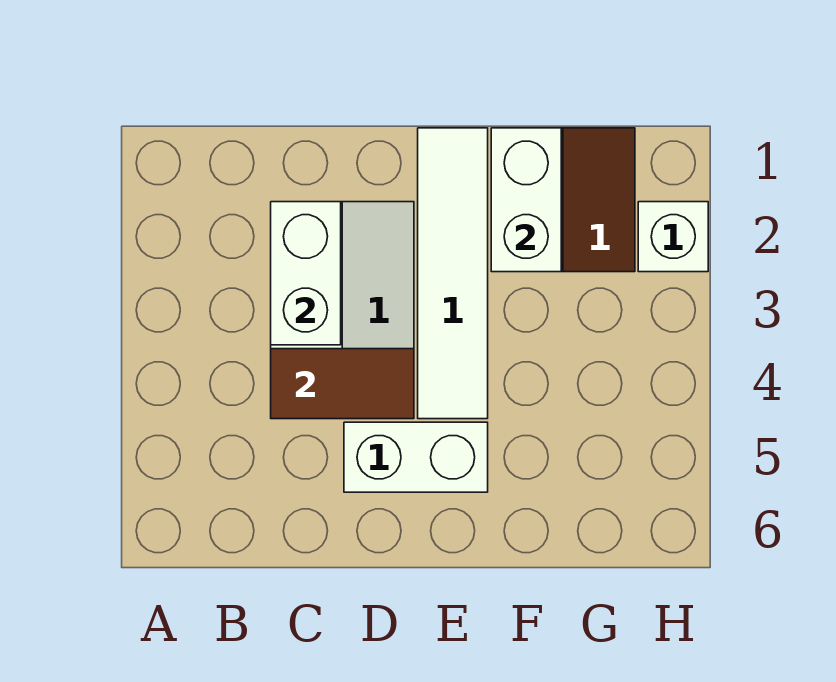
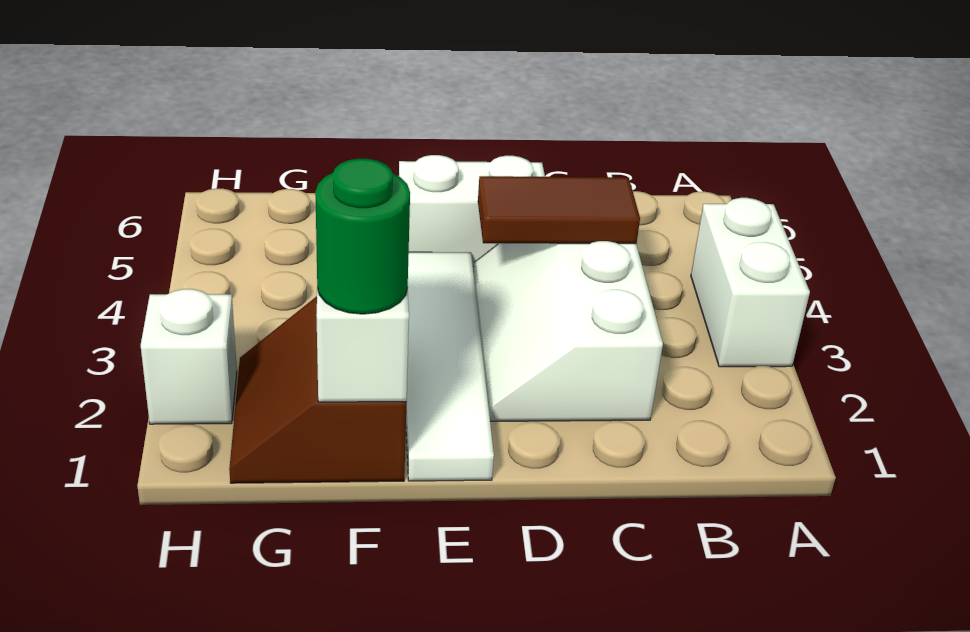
white brick C2:C3 level 2 -> white brick A3:A4 level 1
none -> green round brick F1 level 3

